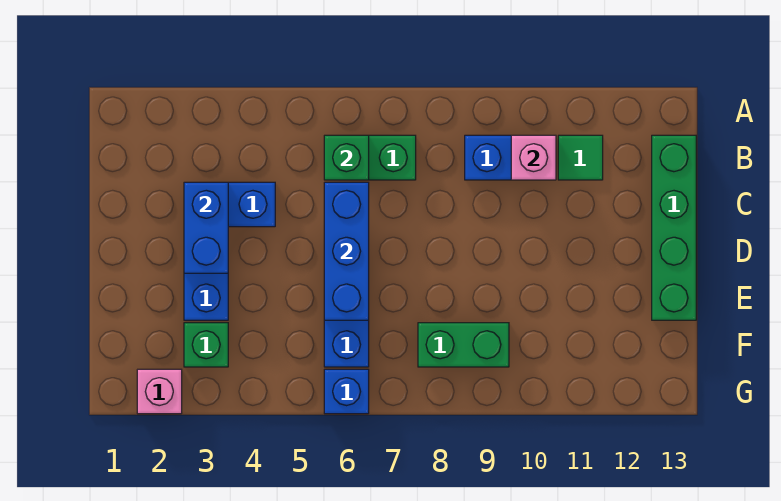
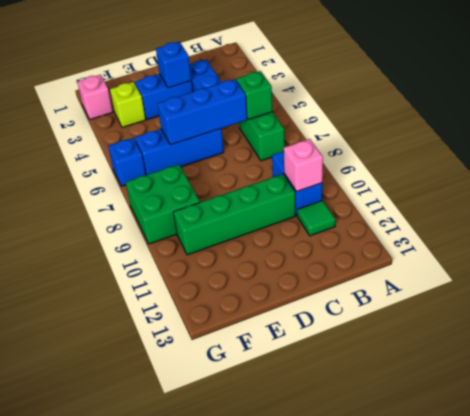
green brick B13:E13 level 1 -> green brick C10:F10 level 1
blue brick C3:D3 level 2 -> blue brick D3 level 2
green brick F3 level 1 -> lime brick F3 level 1
green brick F8:F9 level 1 -> green brick F8:G9 level 1

